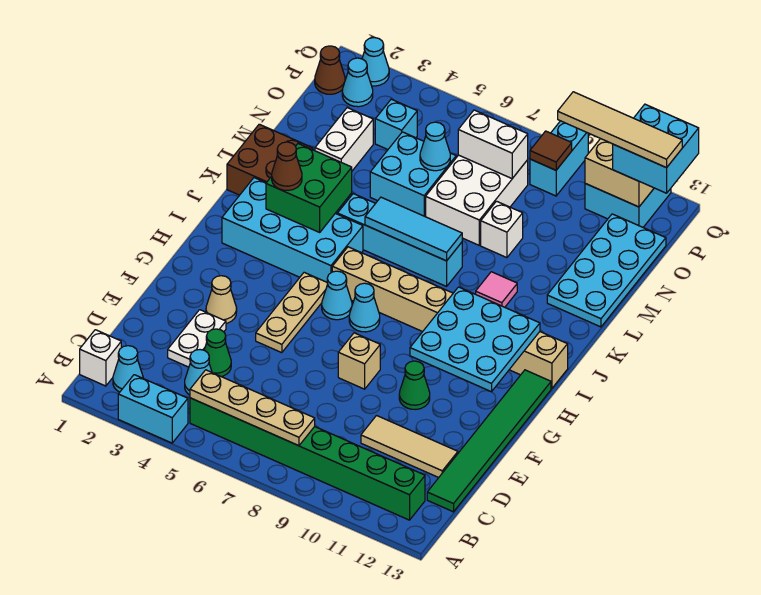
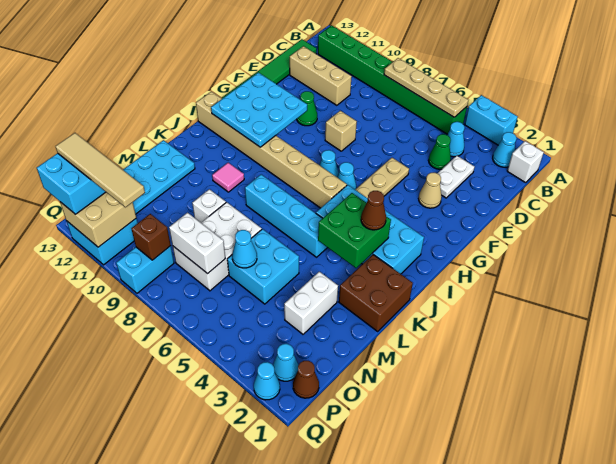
tan tile D10:D12 level 1 -> tan brick D10:D12 level 1
cyan tile K6:K8 level 2 -> none
cyan brick O4 level 1 -> none
brown tile P9 level 2 -> brown brick P9 level 2

